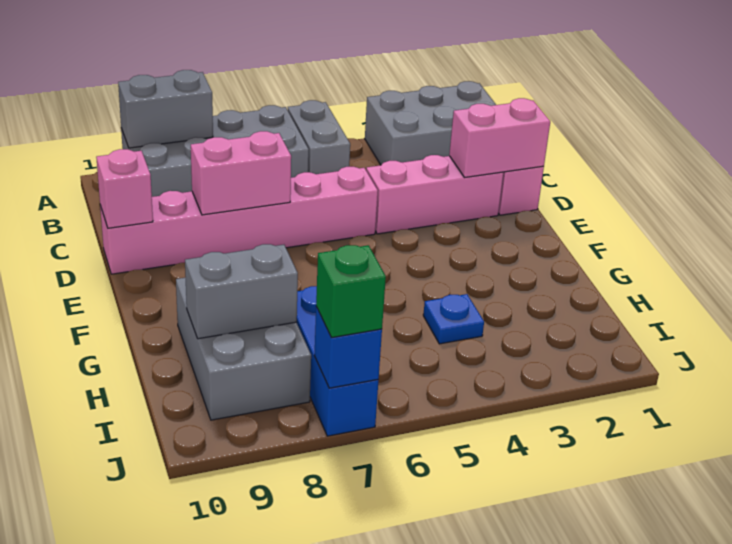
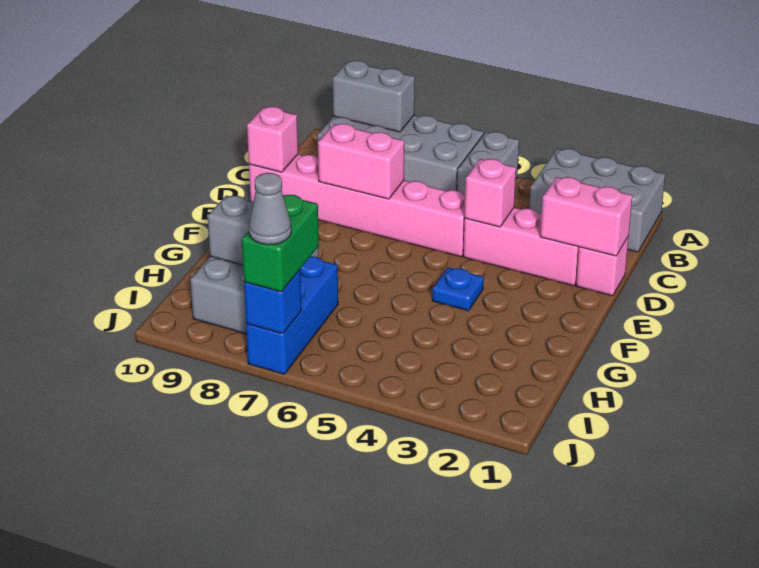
none -> pink brick D4 level 2
blue plate H4 level 1 -> blue plate F4 level 1
green brick J7 level 3 -> green brick I7:J7 level 3
none -> grey cone J7 level 4

